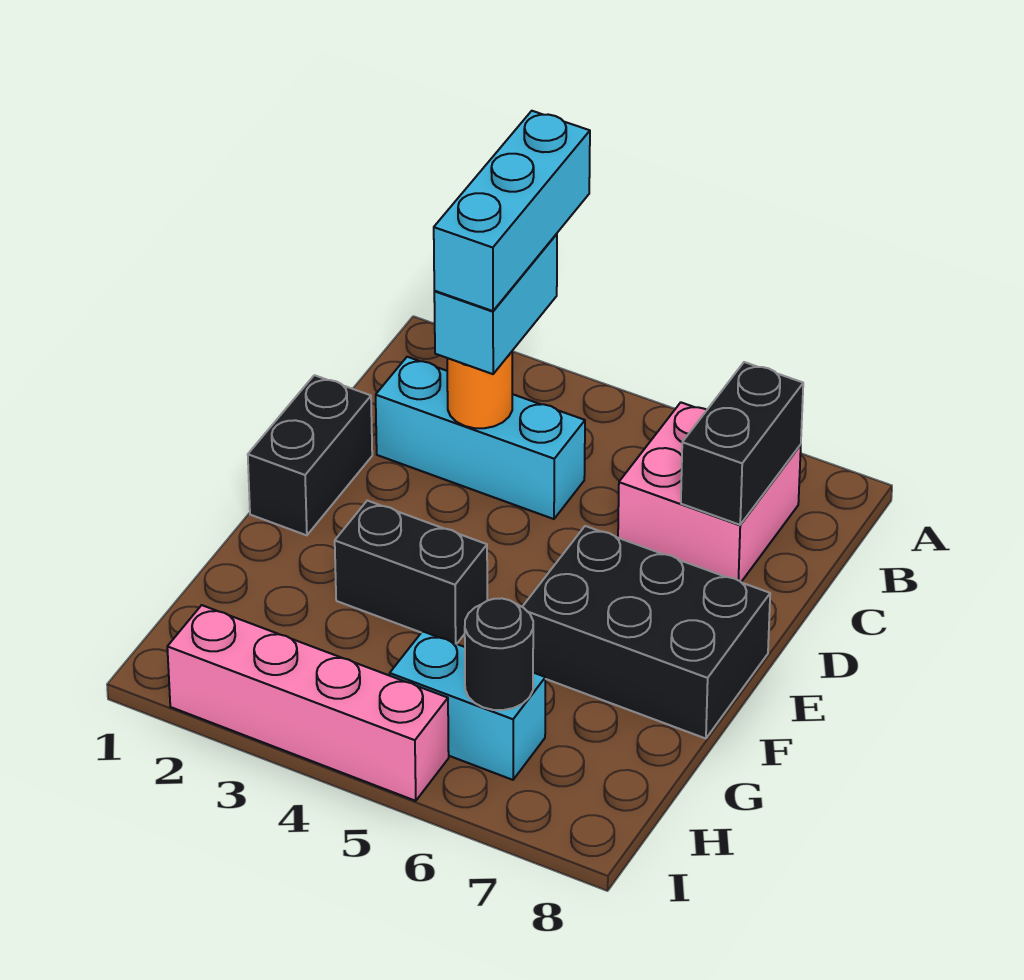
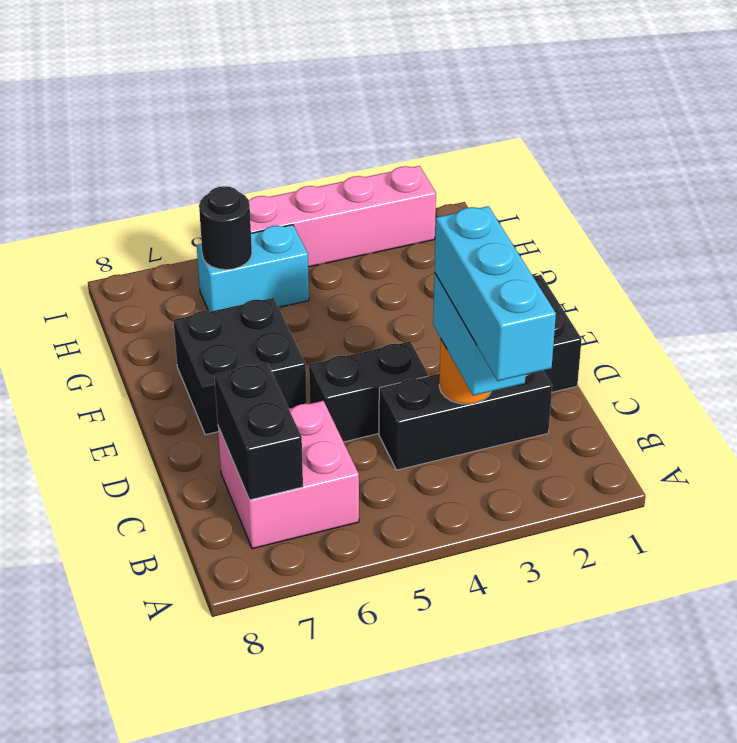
cyan brick C2:C4 level 1 -> black brick C2:C4 level 1
black brick E6:F8 level 1 -> black brick E6:F7 level 1
black brick F3:F4 level 1 -> black brick D4:D5 level 1

